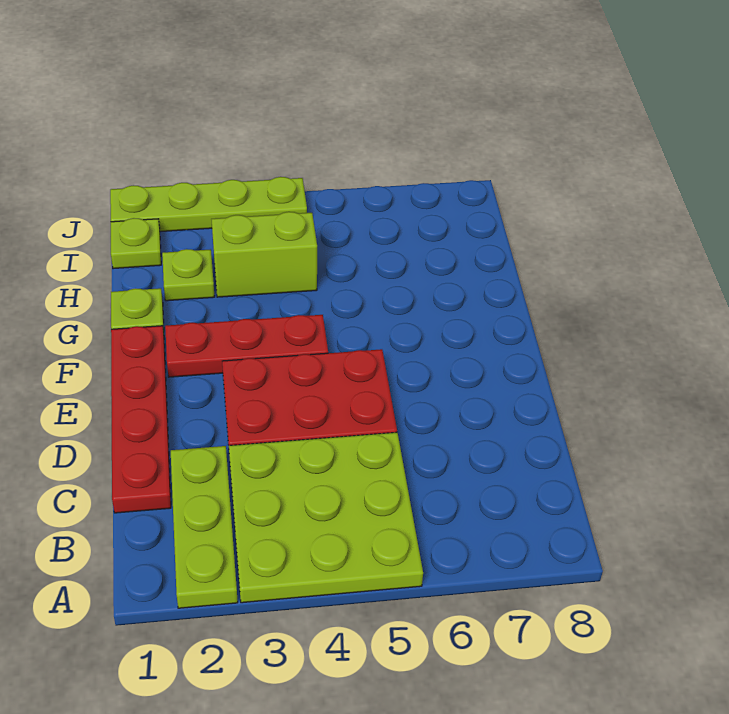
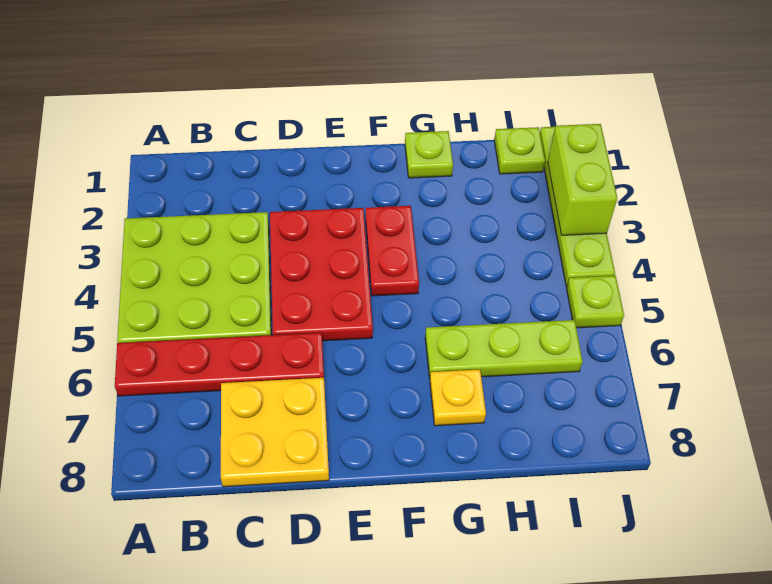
lime plate A2:C2 level 1 -> lime plate G6:I6 level 1
red plate C1:F1 level 1 -> red plate A6:D6 level 1
none -> yellow plate C7:D8 level 1
red plate F2:F4 level 1 -> red plate F3:F4 level 1
none -> yellow plate G7 level 1
lime plate H2 level 1 -> lime plate J5 level 1
lime brick H3:H4 level 1 -> lime brick J2:J3 level 2

